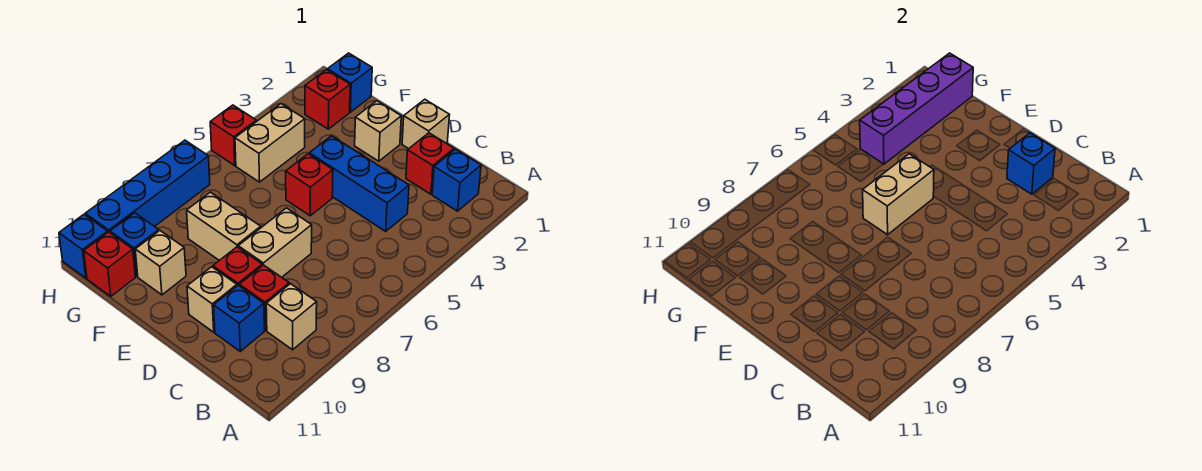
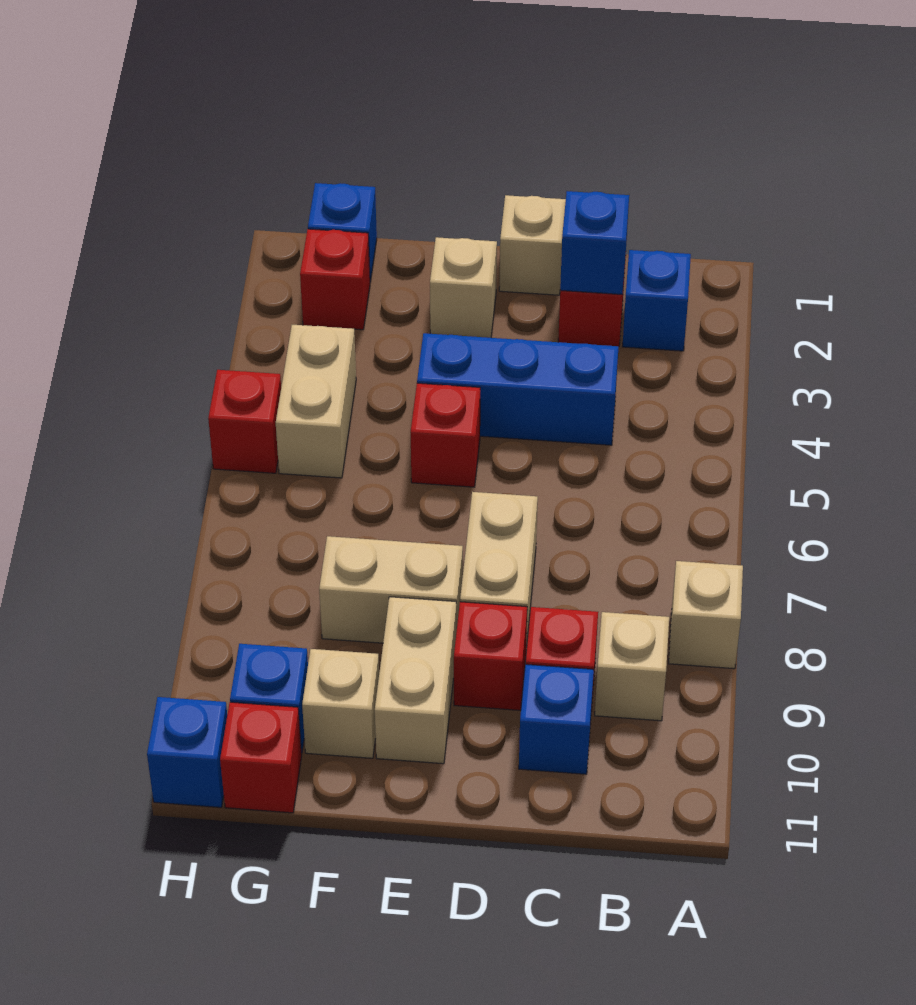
tan brick D10 level 1 -> tan brick A8 level 1
tan brick E5:E6 level 2 -> tan brick E9:E10 level 1
purple brick G1:G4 level 2 -> none
blue brick H7:H10 level 1 -> none

